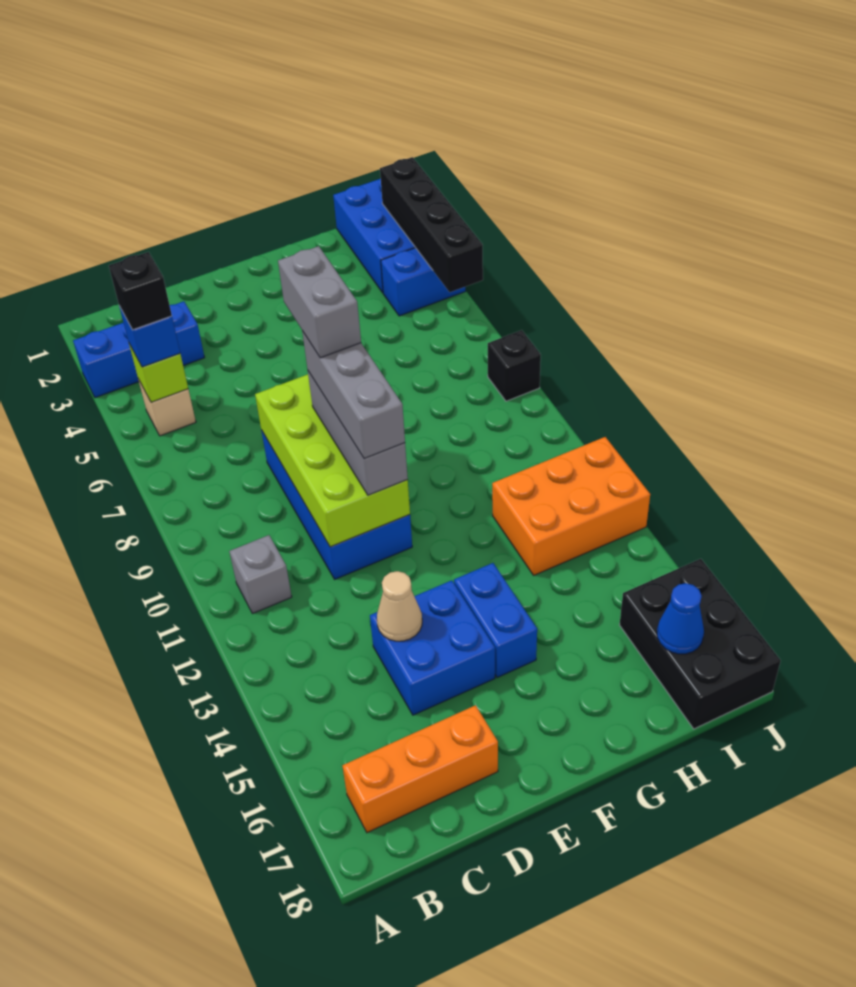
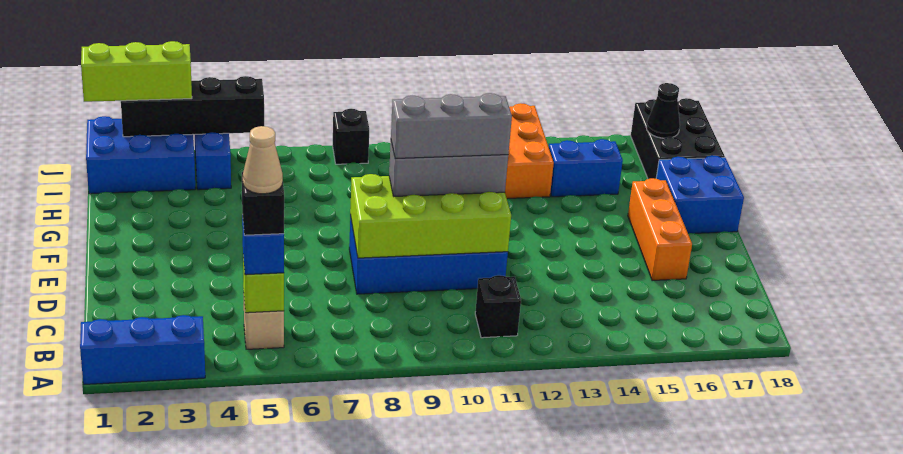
blue brick A3:C3 level 1 -> blue brick A1:A3 level 1
grey brick B11 level 1 -> black brick B11 level 1
orange brick B17:D17 level 1 -> orange brick D16:F16 level 1
blue brick D14:E15 level 1 -> blue brick F17:G18 level 1
tan cone D14 level 2 -> tan cone B5 level 5
grey brick E8:E9 level 5 -> none
blue brick F14:F15 level 1 -> blue brick H14:H15 level 1
black brick I16:J18 level 1 -> black brick H17:J18 level 1
blue cone I17 level 2 -> black cone I17 level 2
none -> lime brick J1:J3 level 3

